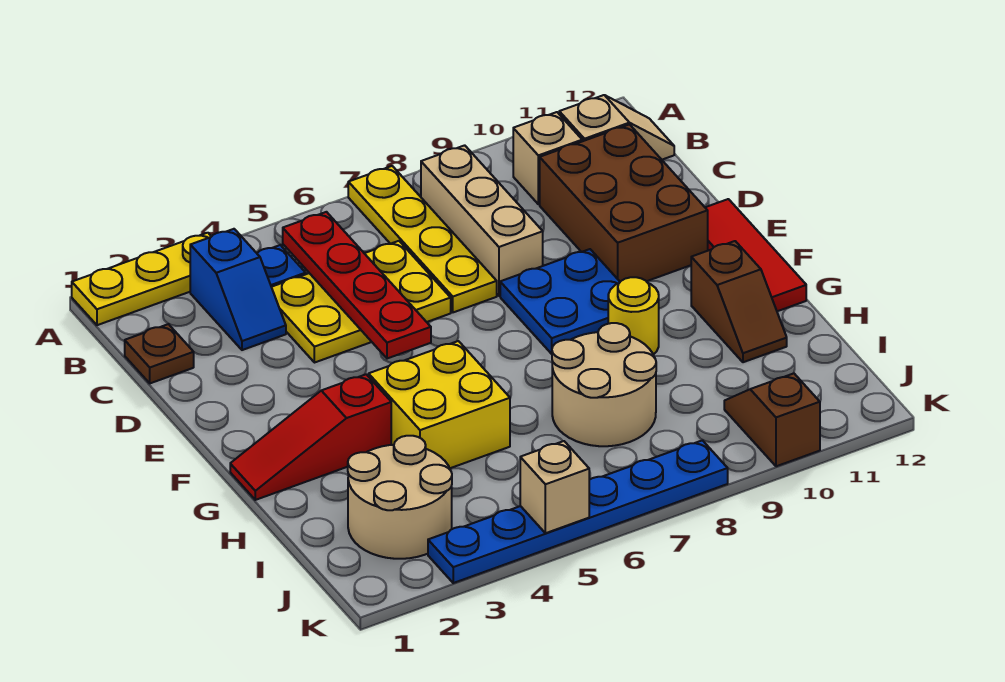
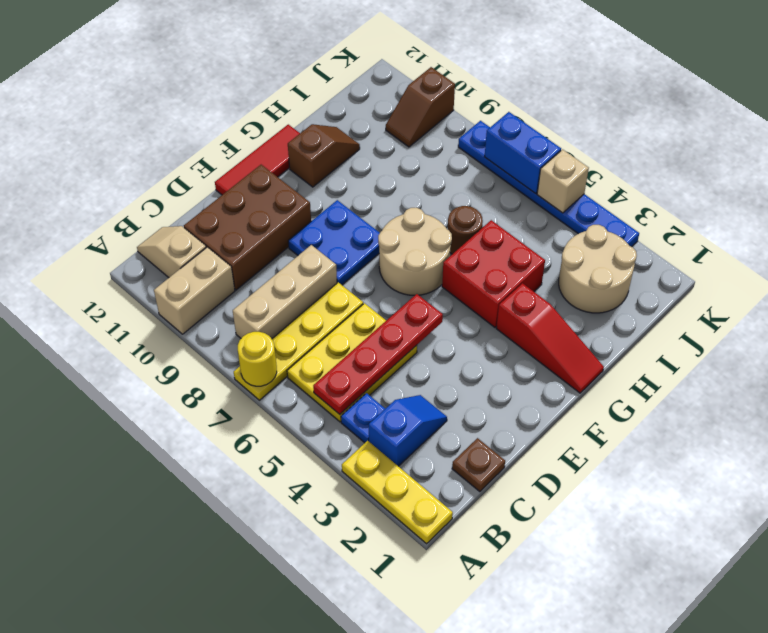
tan brick B10 level 1 -> tan brick A10:B10 level 1
yellow plate C4:D6 level 1 -> yellow plate B5:D6 level 1
yellow brick G4:H5 level 1 -> red brick G4:H5 level 1
yellow round brick G9 level 1 -> yellow round brick A7 level 2
none -> brown round brick H6 level 1
tan round brick H7:I8 level 1 -> tan round brick F6:G7 level 1
none -> blue brick K6:K7 level 2

